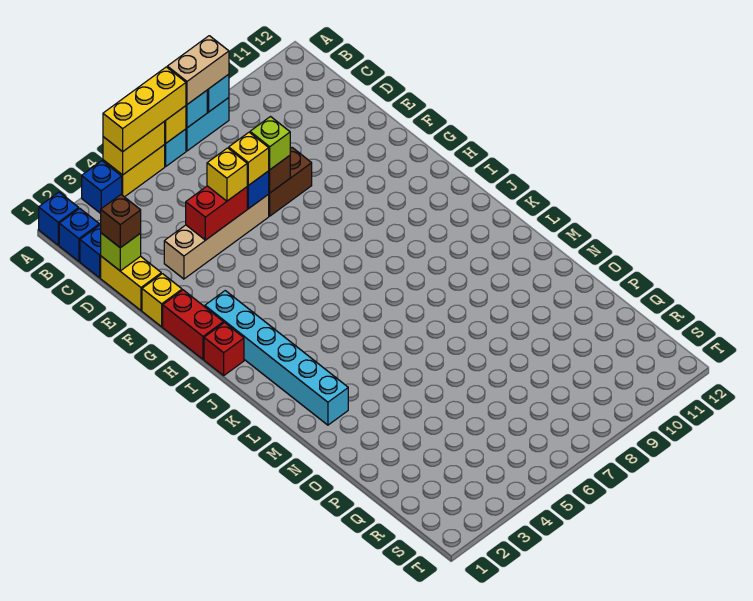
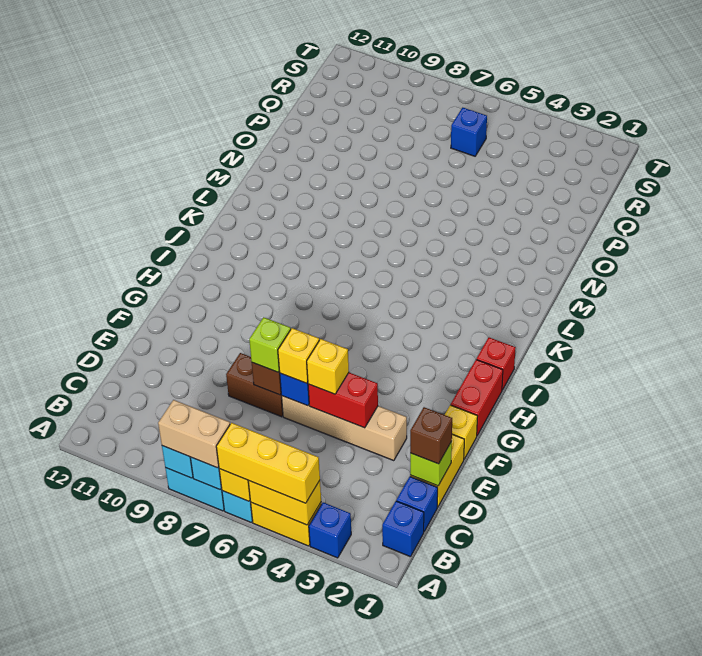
blue brick A1 level 1 -> blue brick R6 level 1
cyan brick H2:M2 level 1 -> none

